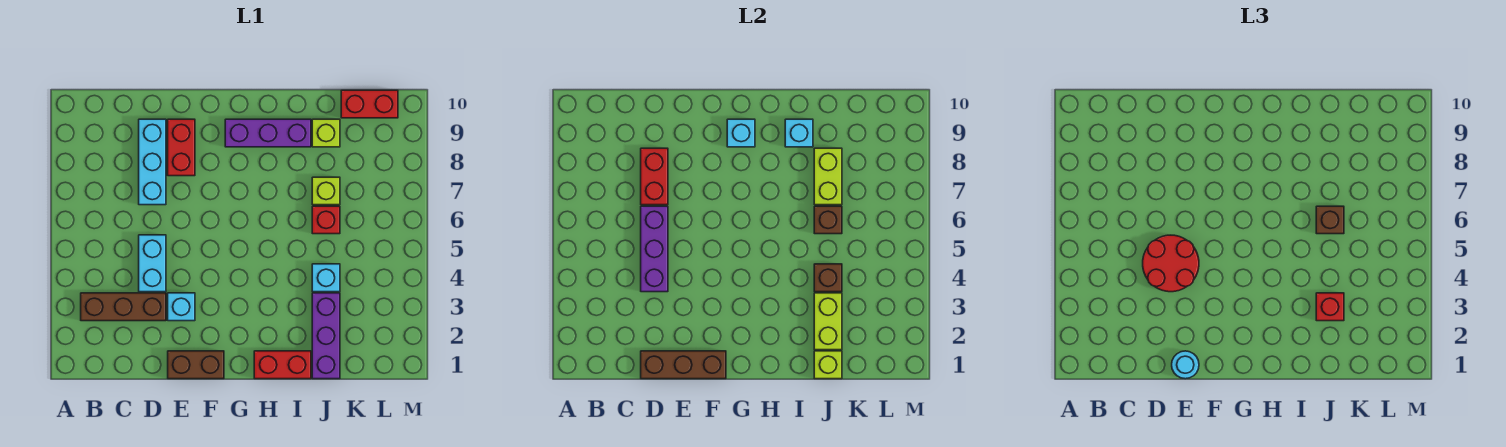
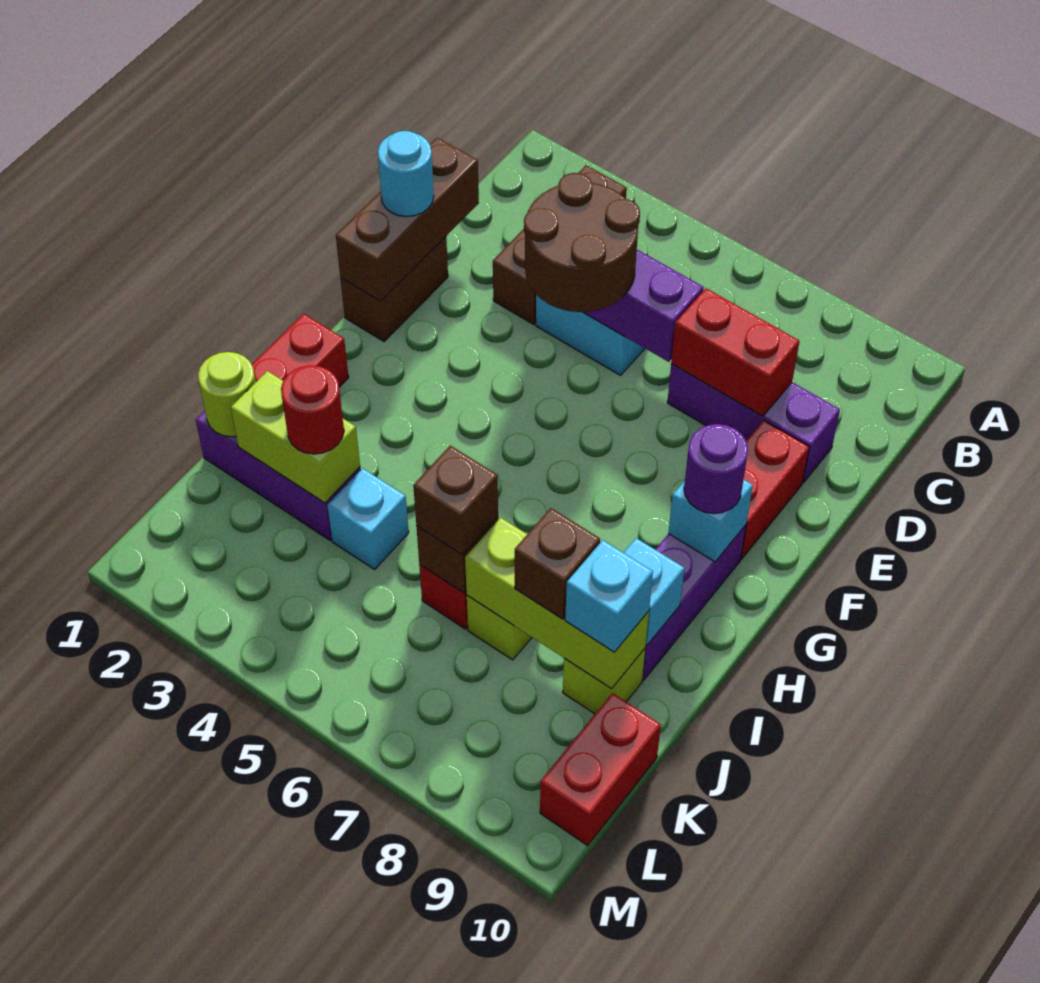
red round brick D4:E5 level 3 -> brown round brick D4:E5 level 3
cyan brick D7:D9 level 1 -> purple brick D7:D9 level 1
cyan brick E3 level 1 -> cyan brick J9 level 3
red brick E8:E9 level 1 -> red brick E9:F9 level 1
none -> purple round brick G9 level 3
lime brick J1 level 2 -> lime round brick J1 level 2
red brick J3 level 3 -> red round brick J3 level 3
brown brick J4 level 2 -> brown brick J8 level 3
lime brick J7:J8 level 2 -> lime brick J7:J9 level 2

